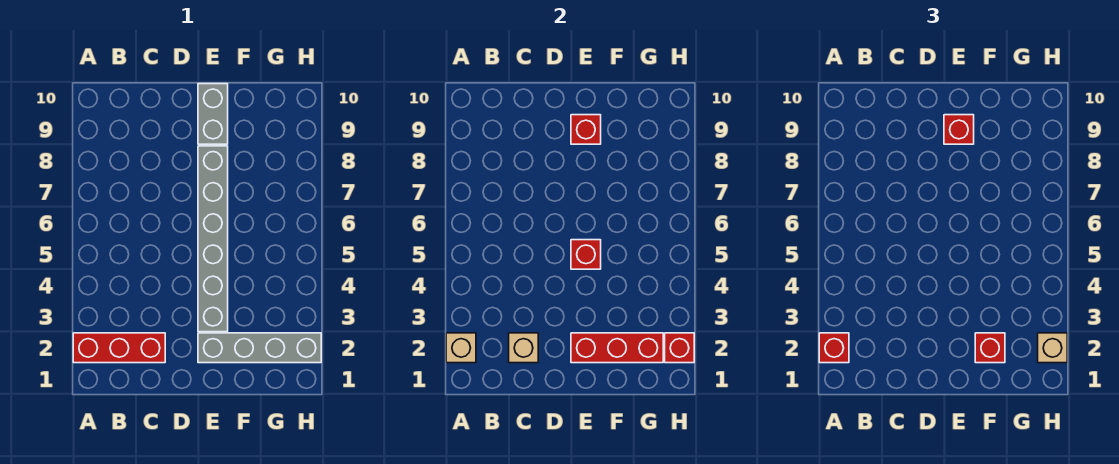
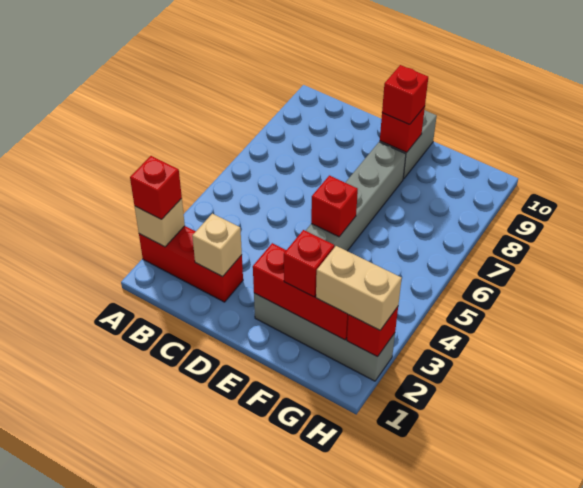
tan brick H2 level 3 -> tan brick G2:H2 level 3

